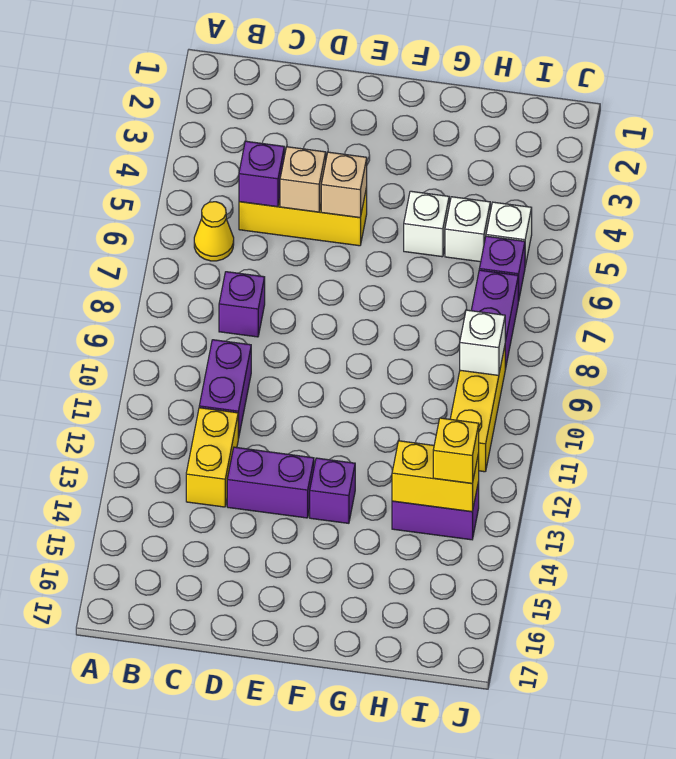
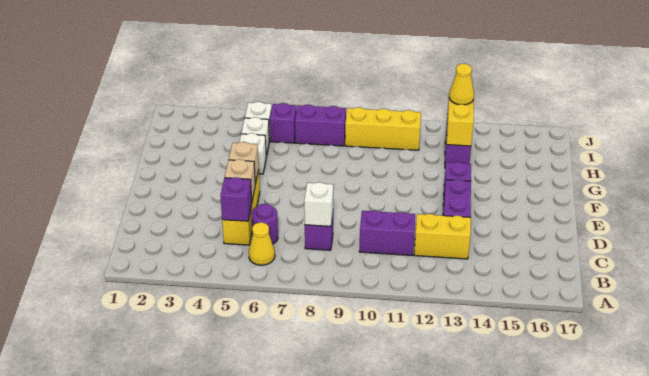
none -> purple round brick C6 level 1
white brick I9 level 2 -> white brick C8 level 2
yellow brick I13 level 3 -> yellow cone I13 level 3

